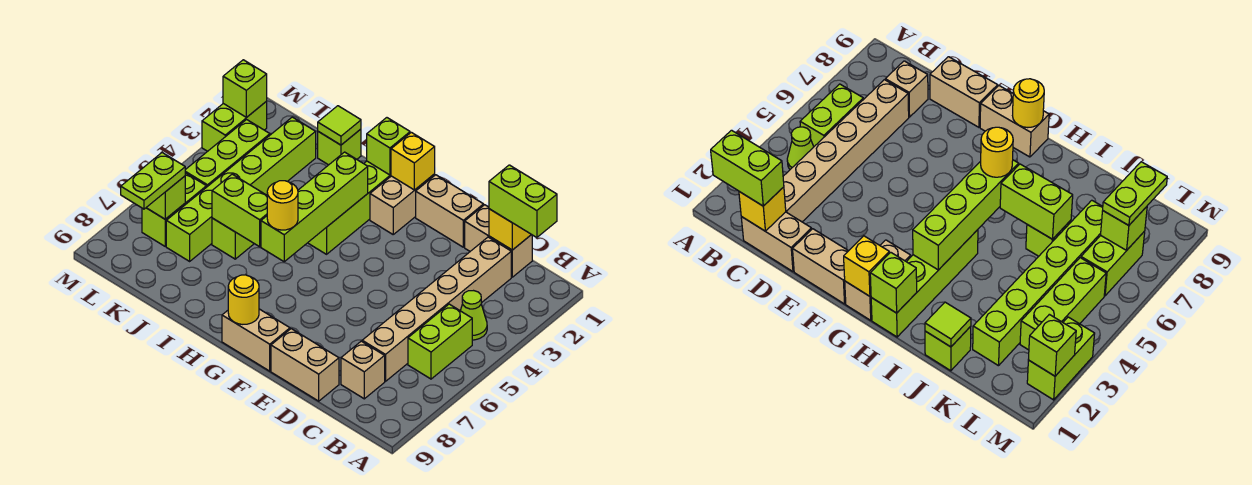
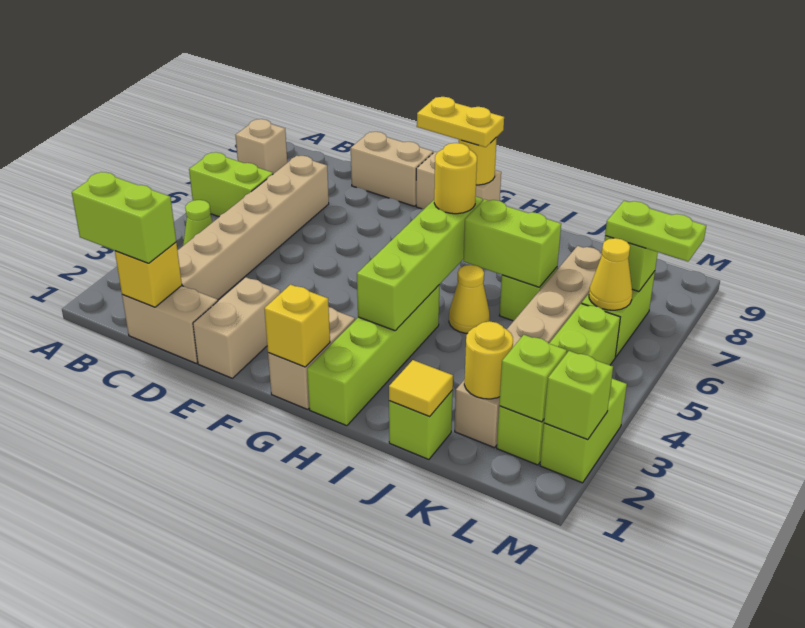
lime brick B5:B6 level 1 -> lime brick A6:B6 level 1
tan brick C8 level 1 -> tan brick A8 level 1
tan brick E1:F1 level 1 -> tan brick E1:E2 level 1
none -> yellow plate F9:G9 level 3
lime brick H1 level 2 -> lime brick L2 level 2
none -> yellow cone I5 level 1
lime tile J1 level 2 -> yellow tile J1 level 2
lime brick K2:K7 level 1 -> tan brick K2:K7 level 1
none -> yellow round brick K2 level 2
lime brick L3:L5 level 1 -> lime brick L2:L5 level 1
none -> yellow cone L6 level 2
lime plate L7:L8 level 3 -> lime plate L7:M7 level 3

